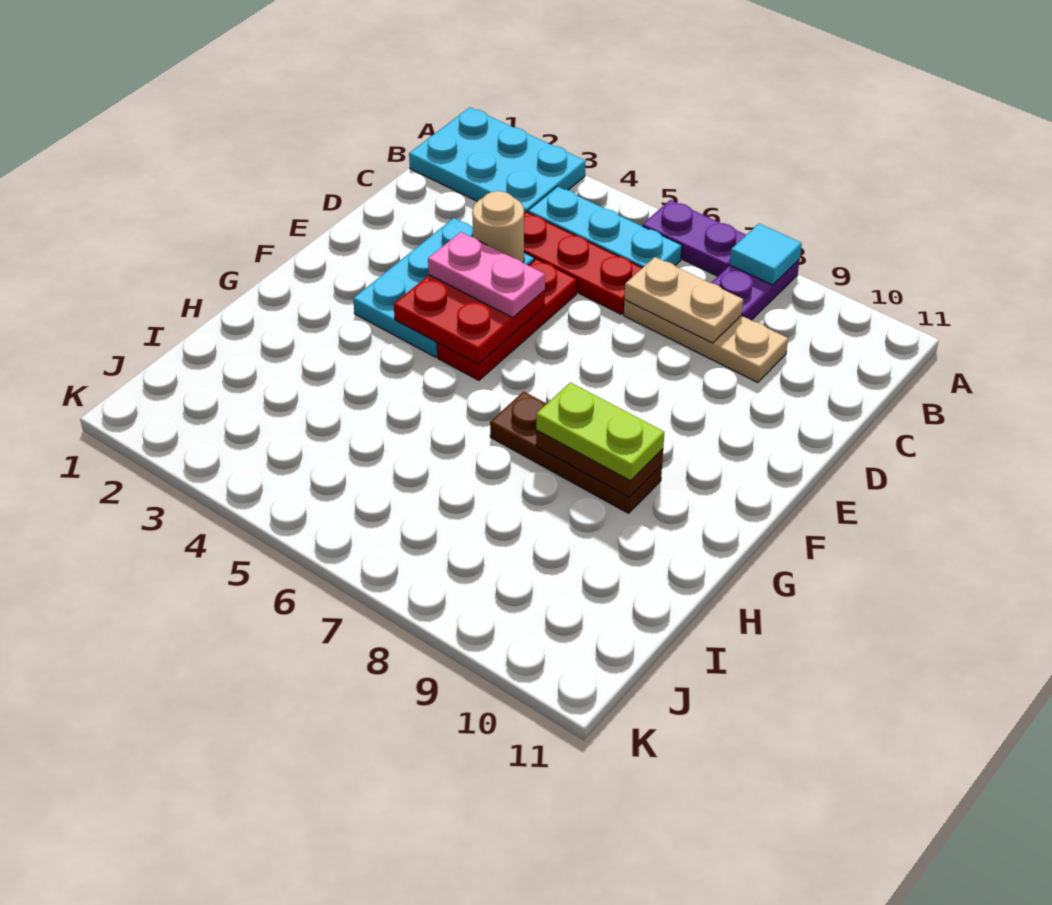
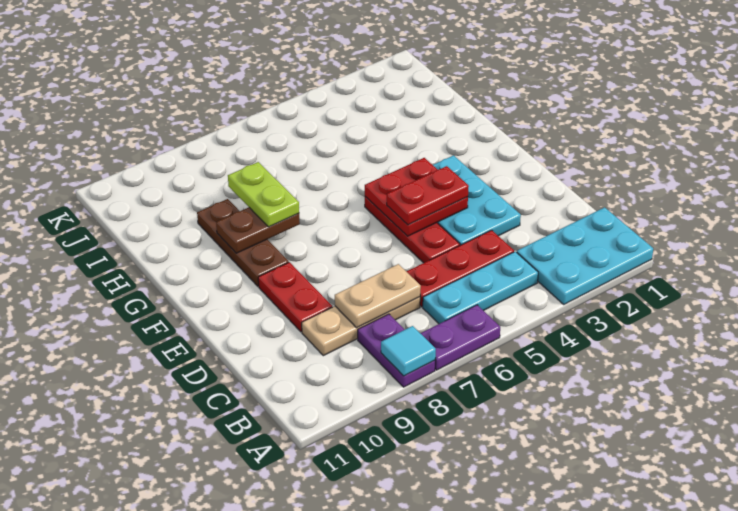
tan round brick D4 level 2 -> none
none -> red plate D9:E9 level 1
pink plate E4:E5 level 3 -> red plate E4:E5 level 3
brown plate G7:G9 level 1 -> brown plate F9:H9 level 1
lime plate G8:G9 level 3 -> lime plate G8:H8 level 3

